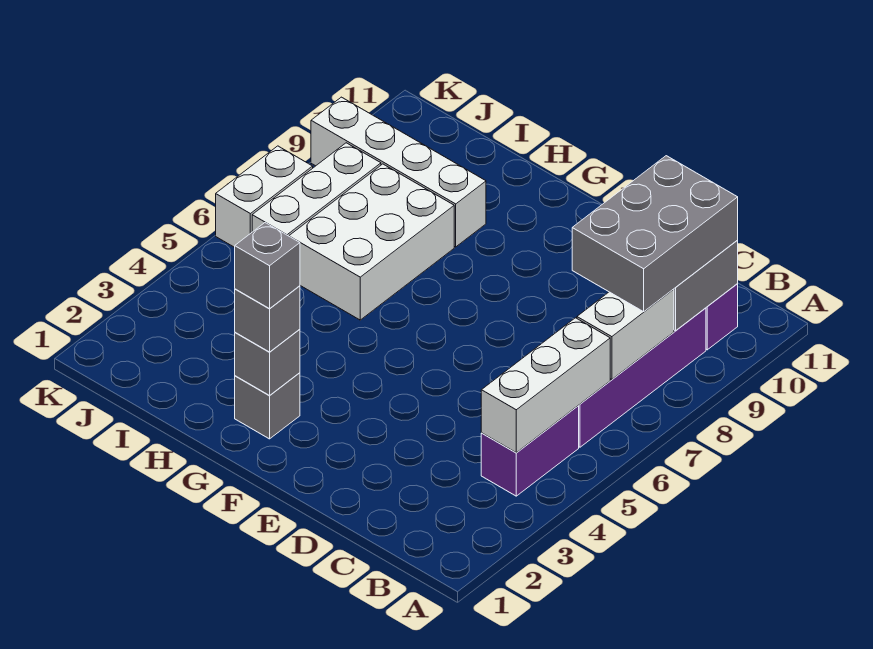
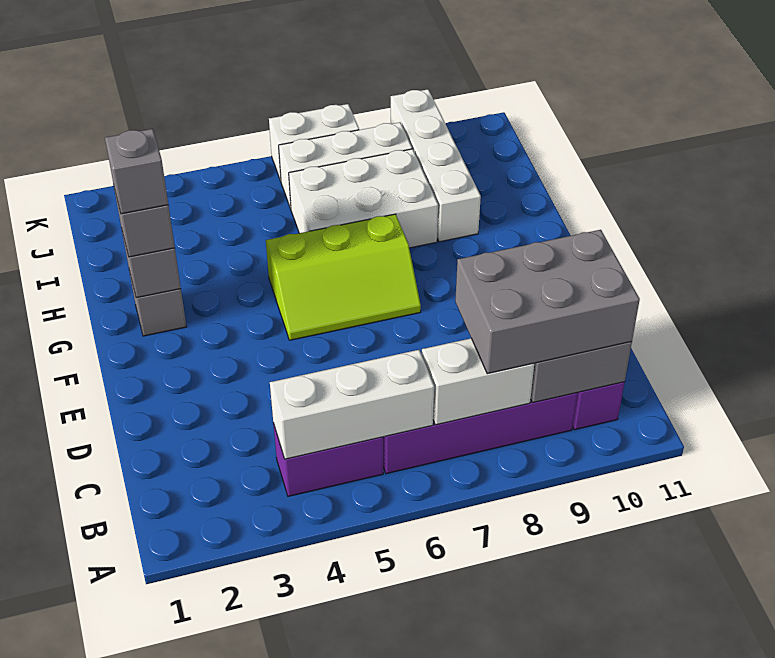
none -> lime slope F5:G7 level 1 top G

